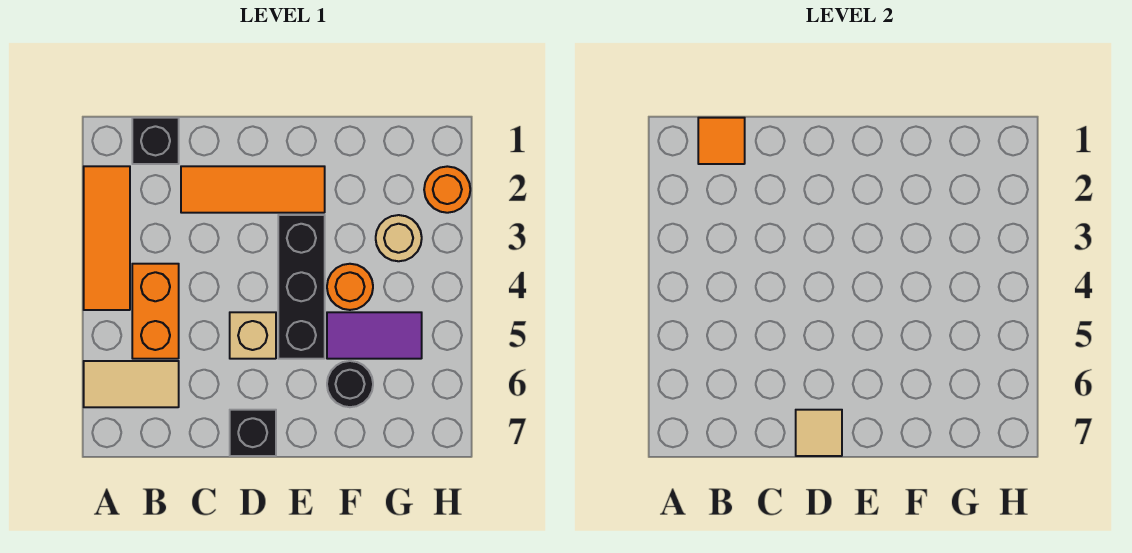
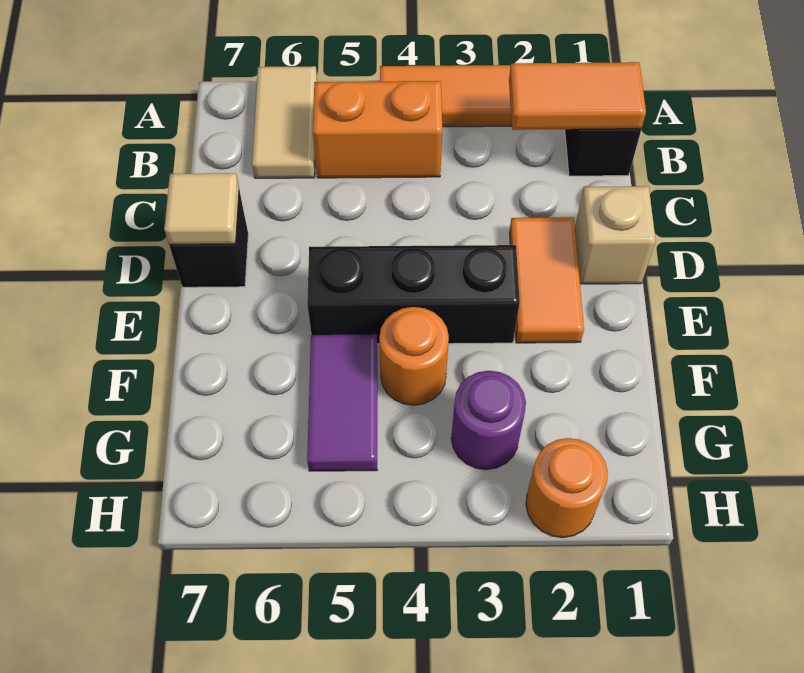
orange tile B1 level 2 -> orange tile B1:B2 level 2
orange tile C2:E2 level 1 -> orange tile D2:E2 level 1
tan brick D5 level 1 -> tan brick D1 level 1
black round brick F6 level 1 -> none
tan round brick G3 level 1 -> purple round brick G3 level 1

